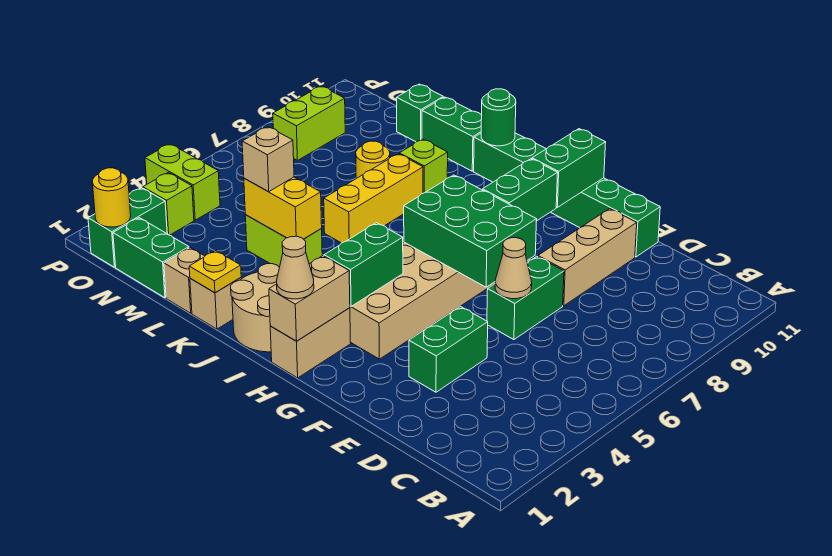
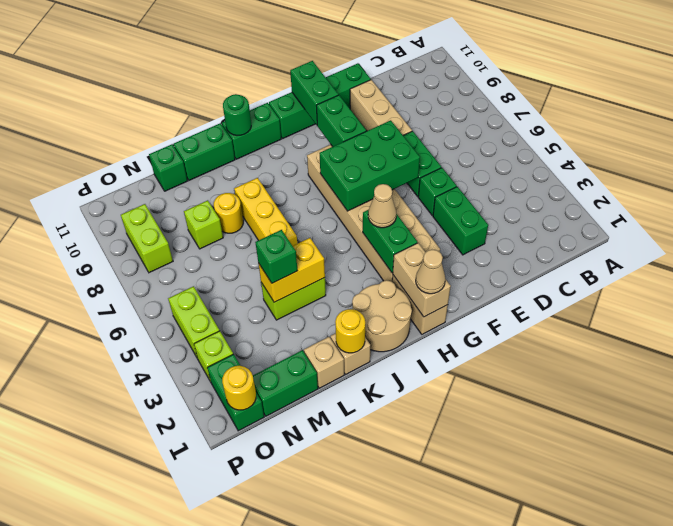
none -> green brick E5 level 1
tan cone E6 level 2 -> tan cone H4 level 3
yellow plate K1 level 2 -> yellow round brick K1 level 2
lime brick K9 level 1 -> lime brick M8 level 1
tan brick L4 level 3 -> green brick L4 level 3
lime brick O4:P4 level 1 -> lime brick O4:O5 level 1

